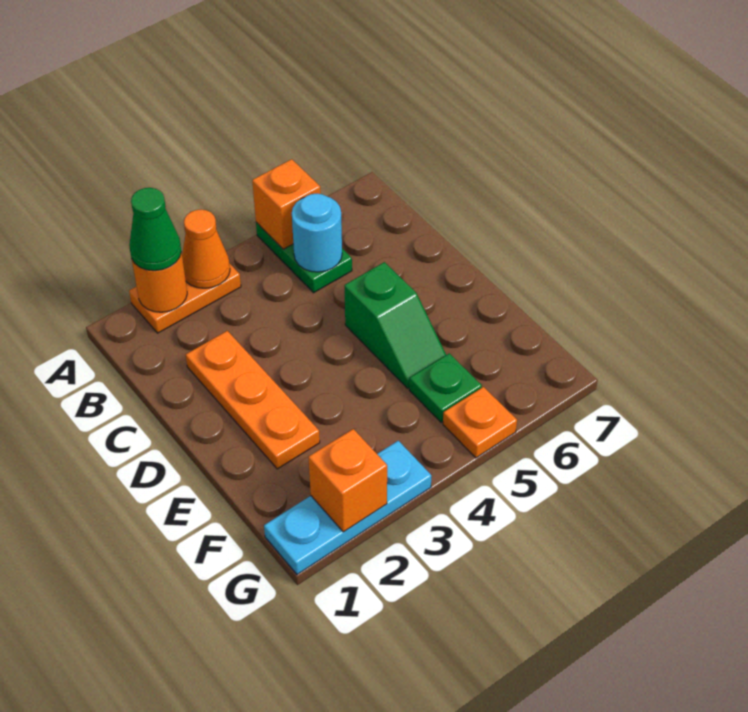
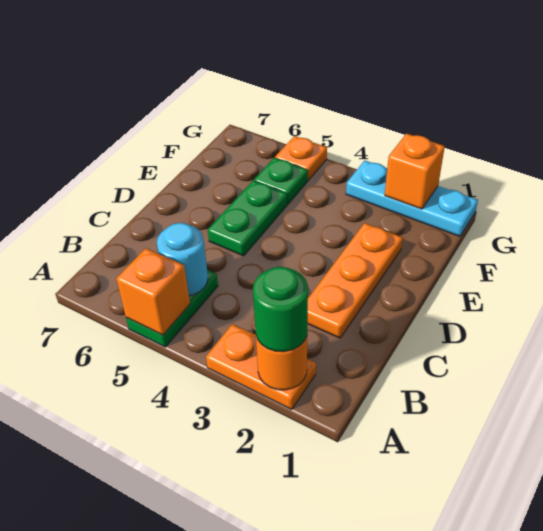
green cone A2 level 3 -> green round brick A2 level 3
orange cone A3 level 2 -> none
green slope D5:E5 level 1 top D -> green plate D5:E5 level 1

